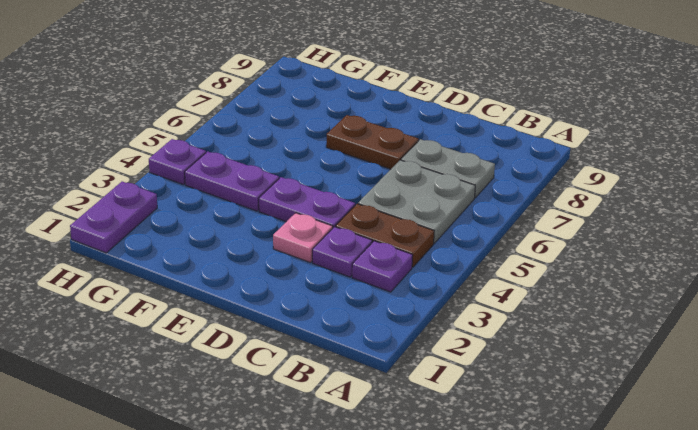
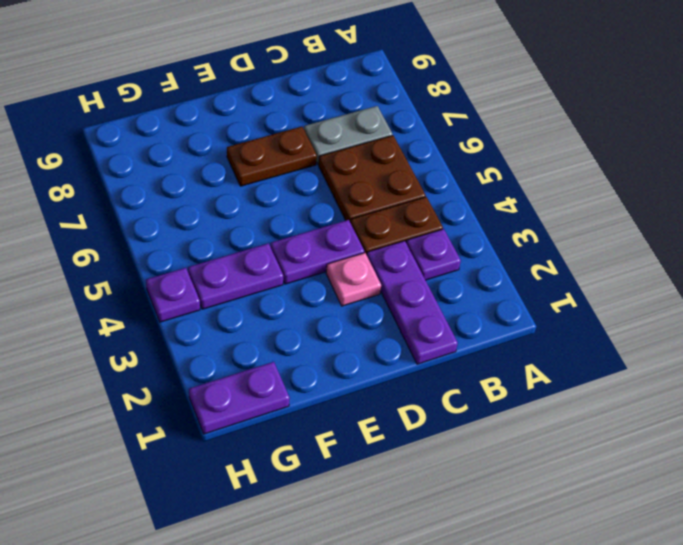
grey plate B5:C6 level 1 -> brown plate B5:C6 level 1
purple plate C3 level 1 -> purple plate C1:C3 level 1
purple plate H1:H2 level 1 -> purple plate G1:H1 level 1

